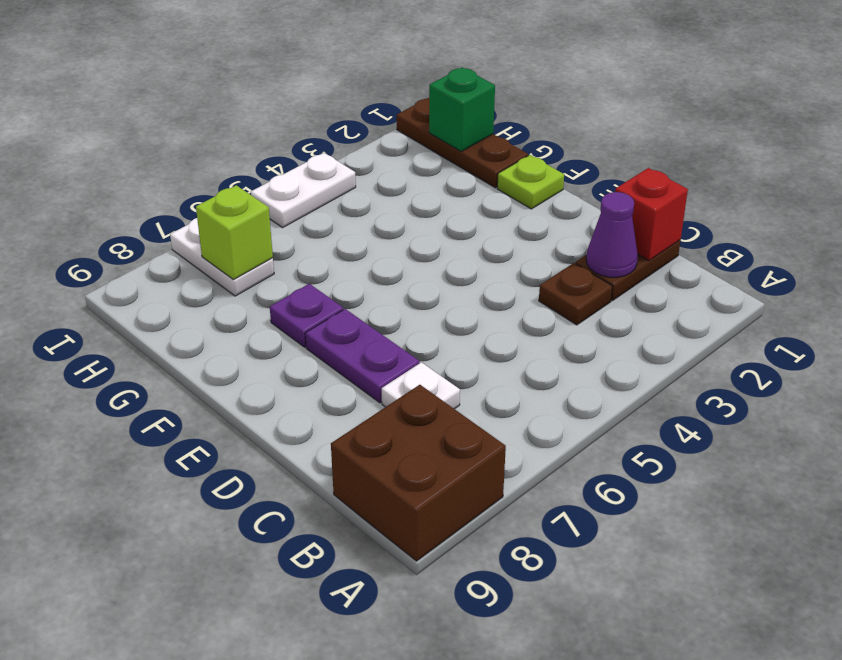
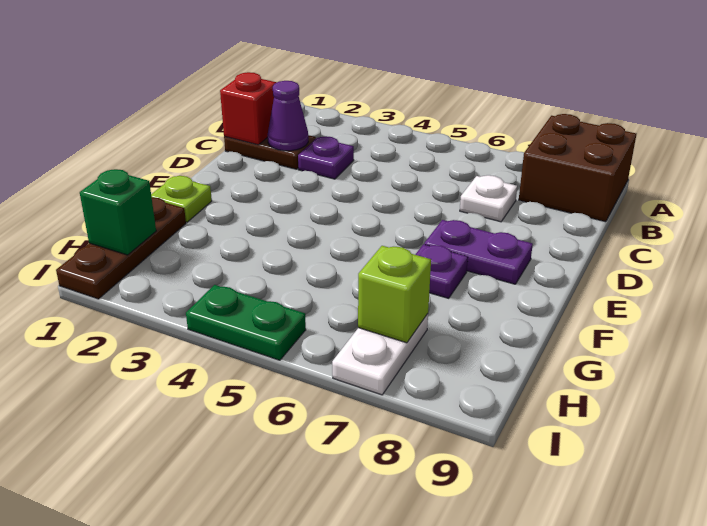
brown plate C3 level 1 -> purple plate C3 level 1
purple plate D7:E7 level 1 -> purple plate E7:E8 level 1
white plate I4:I5 level 1 -> green plate I4:I5 level 1

